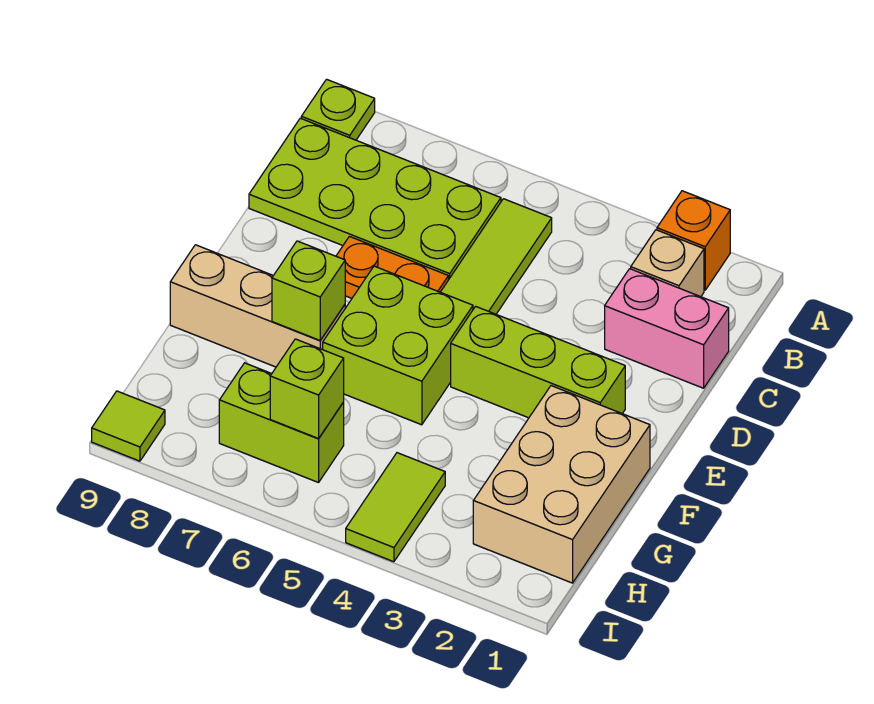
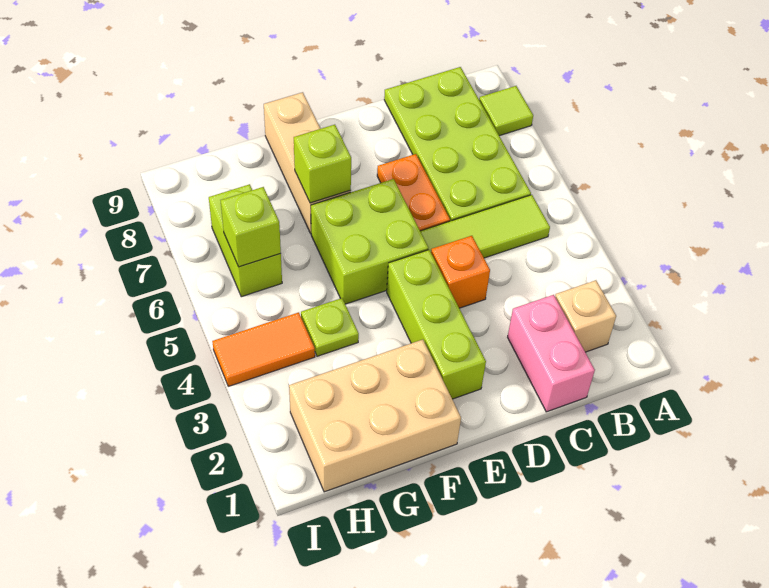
orange brick A2 level 1 -> orange brick D4 level 1
lime plate A9 level 1 -> lime plate G4 level 1
lime tile H4:I4 level 1 -> orange tile H4:I4 level 1
lime tile I9 level 1 -> lime tile A8 level 1

